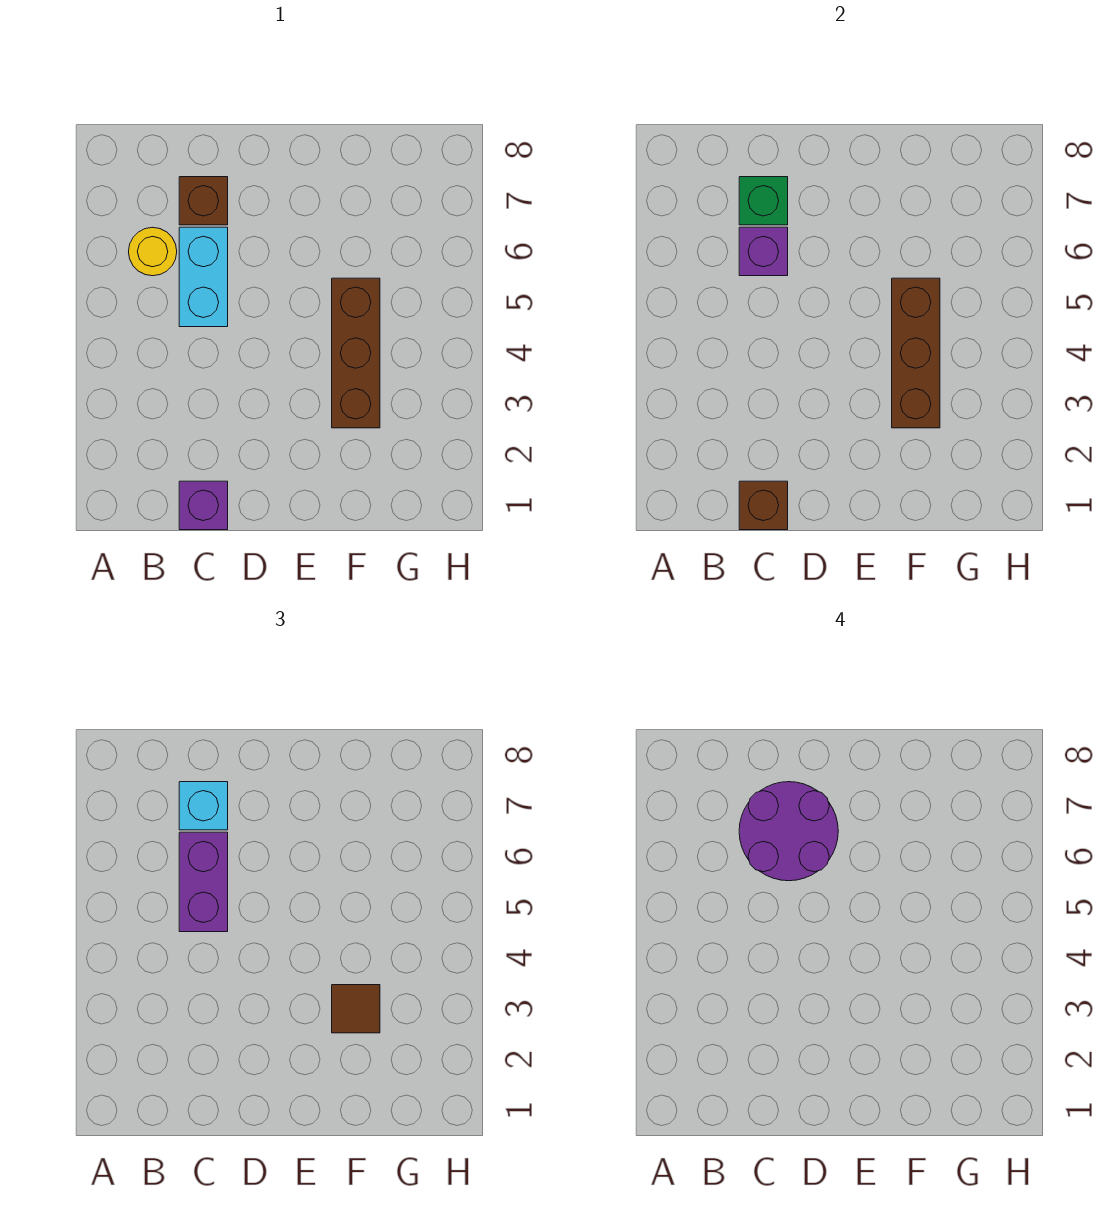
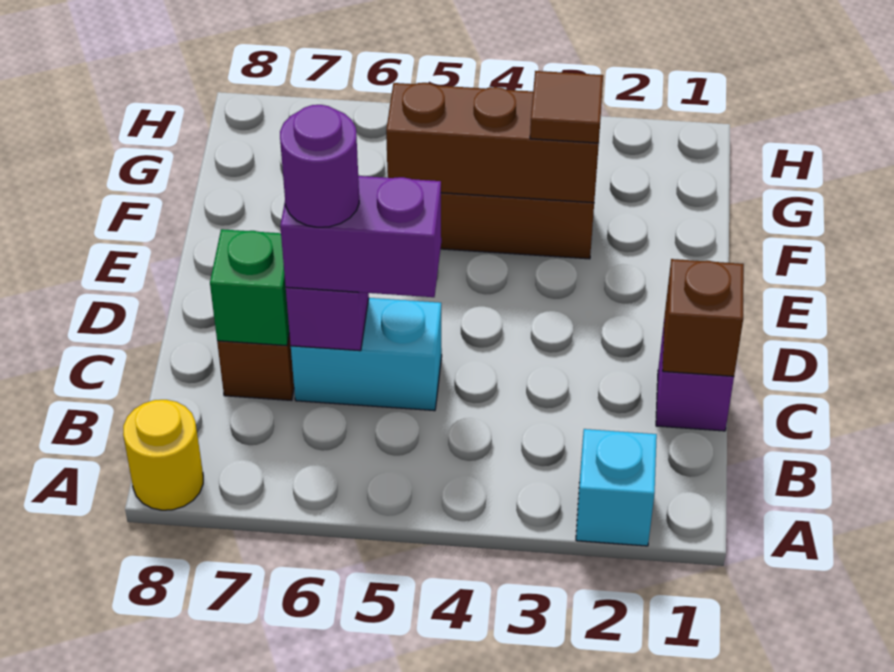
yellow round brick B6 level 1 -> yellow round brick A8 level 1
purple round brick C6:D7 level 4 -> purple round brick C6 level 4
cyan brick C7 level 3 -> cyan brick A2 level 1

